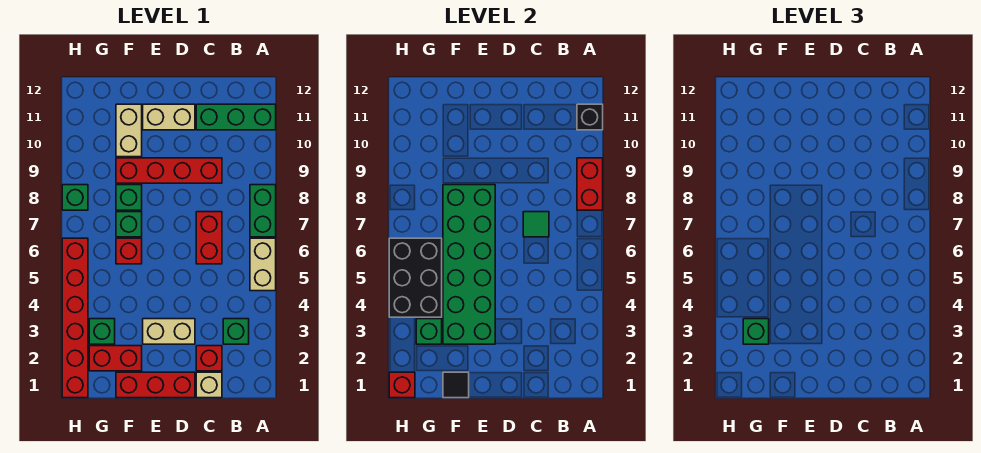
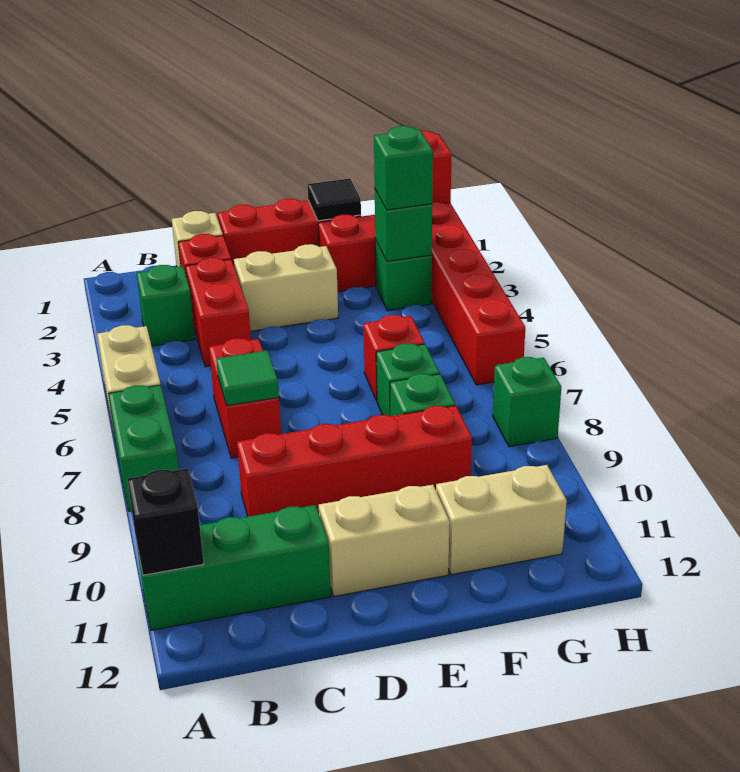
red brick A8:A9 level 2 -> red brick C3:C4 level 1
green brick E3:F8 level 2 -> none
tan brick F10:F11 level 1 -> tan brick F11:G11 level 1
black brick G4:H6 level 2 -> none

